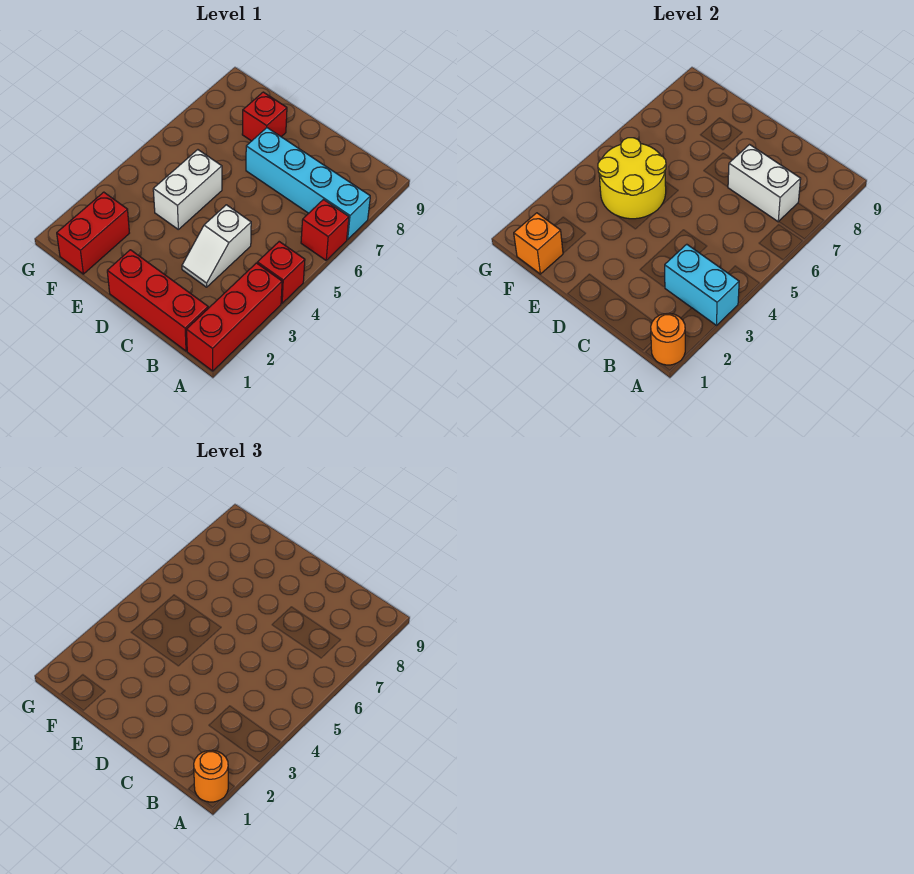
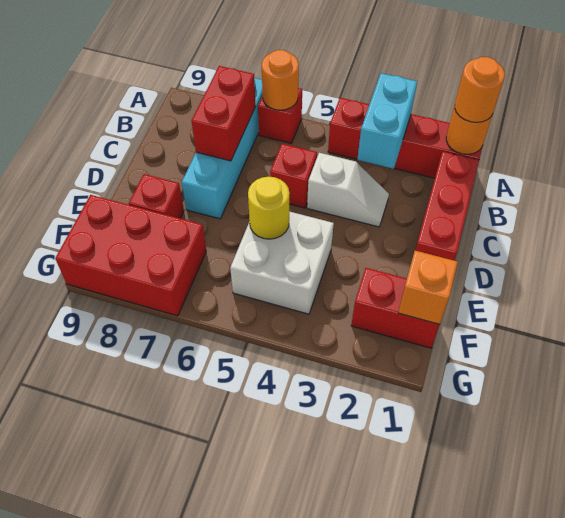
none -> orange round brick A6 level 2
white brick B7:C7 level 2 -> red brick B7:C7 level 2
none -> red brick C5 level 1
white brick E4:E5 level 1 -> white brick E4:F5 level 1
yellow round brick E4:F5 level 2 -> yellow round brick E5 level 2
none -> red brick F7:G9 level 1

